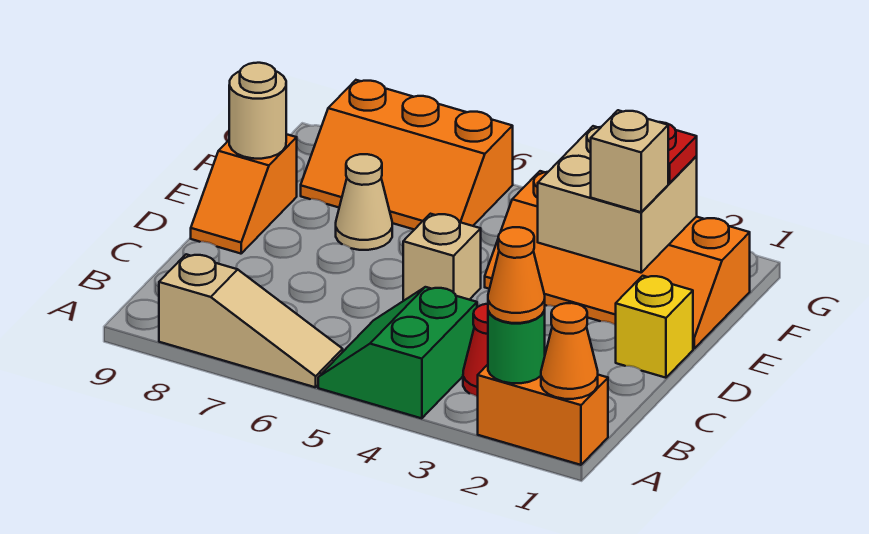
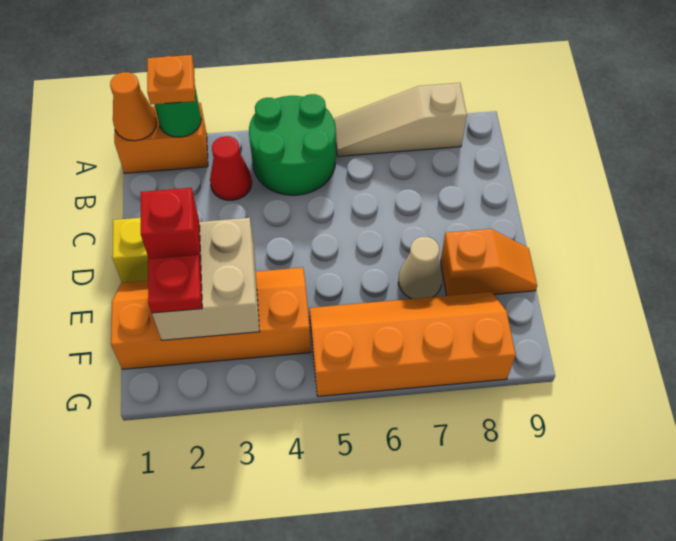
orange cone A2 level 3 -> orange plate A2 level 3
green slope A4:B5 level 1 top 4 -> green round brick A4:B5 level 1
tan brick D5 level 1 -> none
orange slope D9:E9 level 1 top E -> orange slope E8:E9 level 1 top 8
tan brick E2 level 3 -> red brick E2 level 3
tan round brick E9 level 2 -> none
orange slope F6:G8 level 1 top G -> orange slope F5:G8 level 1 top G

